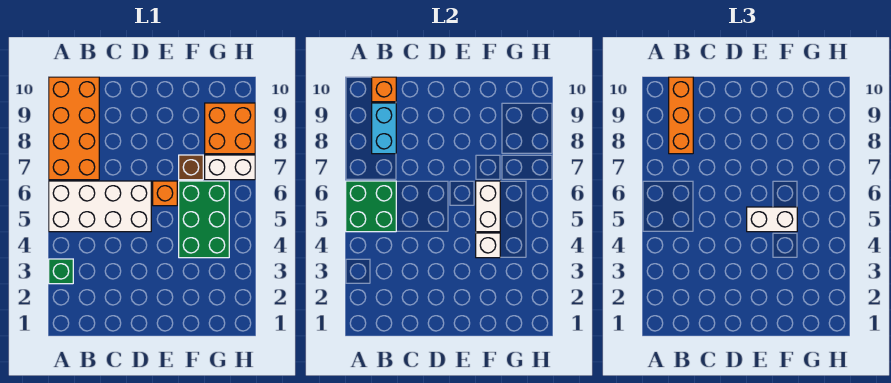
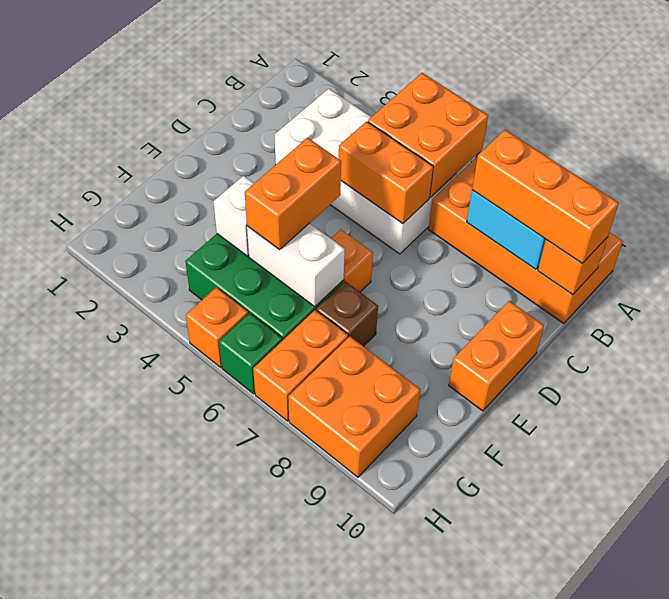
green brick A3 level 1 -> green brick H6 level 1
white brick A5:D6 level 1 -> white brick B3:C6 level 1
green brick A5:B6 level 2 -> orange brick A5:B6 level 2
none -> orange brick C5:C6 level 2
none -> orange brick D10:E10 level 1
white brick E5:F5 level 3 -> orange brick E5:F5 level 3
white brick G7:H7 level 1 -> orange brick G7:H7 level 1
none -> orange brick H5 level 1

